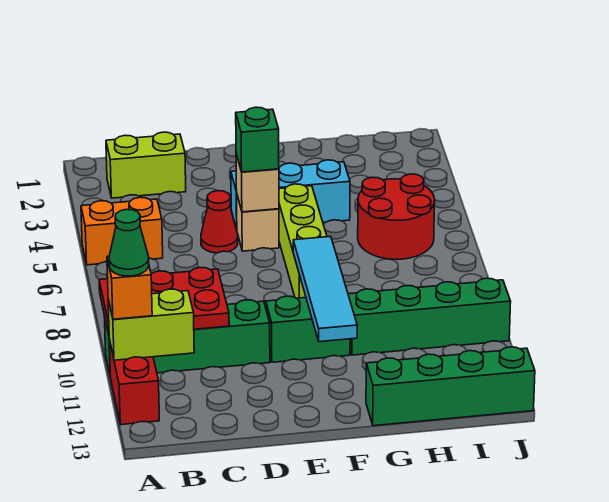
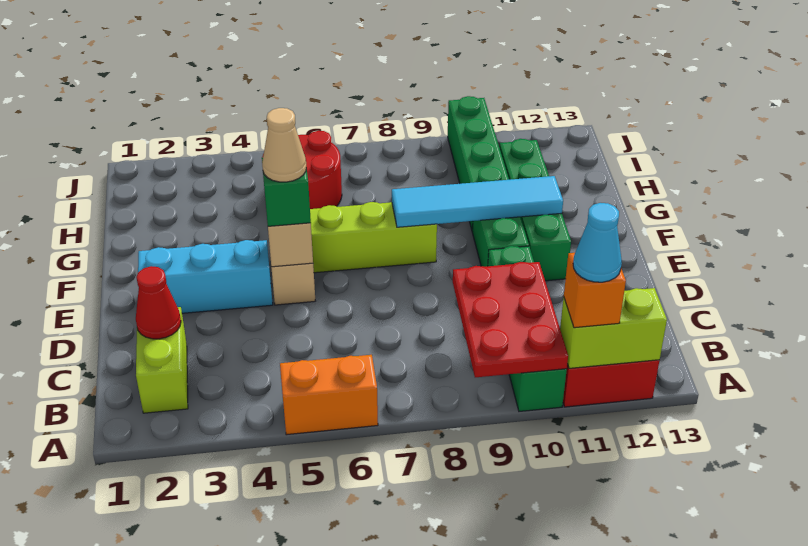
orange brick A5:B5 level 1 -> orange brick A5:A6 level 1
lime brick A11:B11 level 2 -> lime brick A11:A12 level 2
green cone A11 level 4 -> cyan cone A11 level 4
red cone D5 level 1 -> red cone C2 level 2
cyan brick E4:G4 level 1 -> cyan brick E2:E4 level 1
none -> tan cone E5 level 4
green brick G13:J13 level 1 -> green brick E11:H11 level 1

